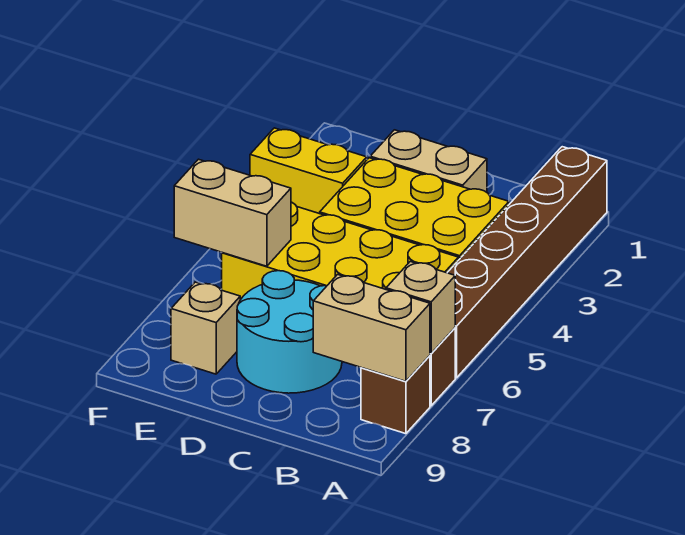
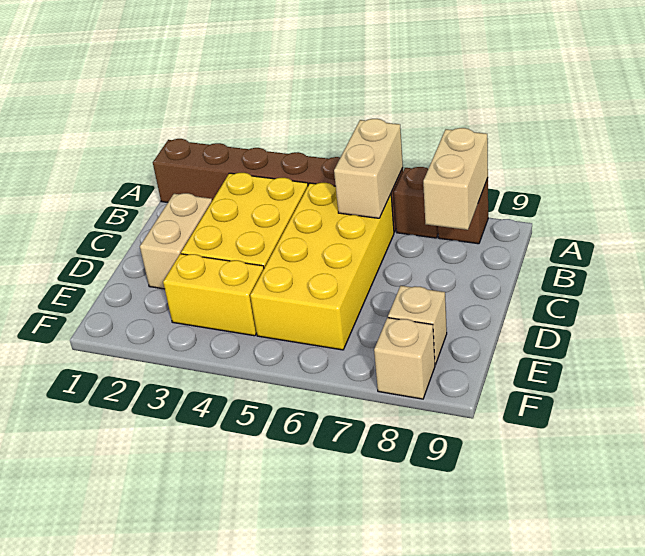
tan brick A7 level 2 -> tan brick F8 level 1
cyan round brick C7:D8 level 1 -> none
yellow brick E3:F3 level 1 -> yellow brick E3:E4 level 1
tan brick E6:F6 level 2 -> tan brick A6:B6 level 2

